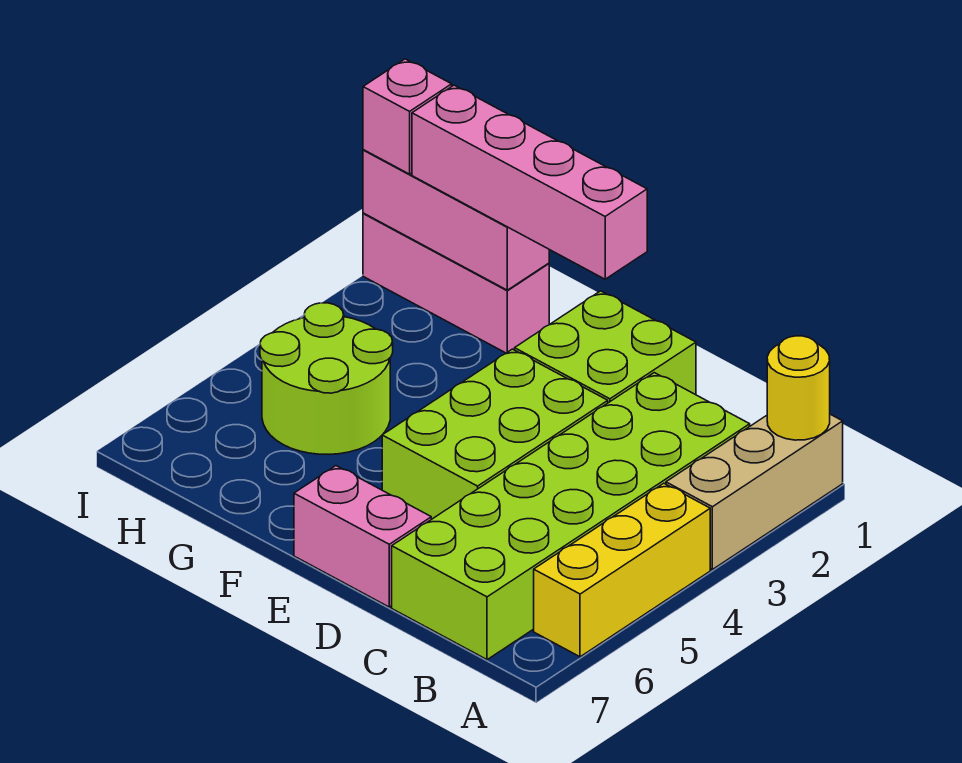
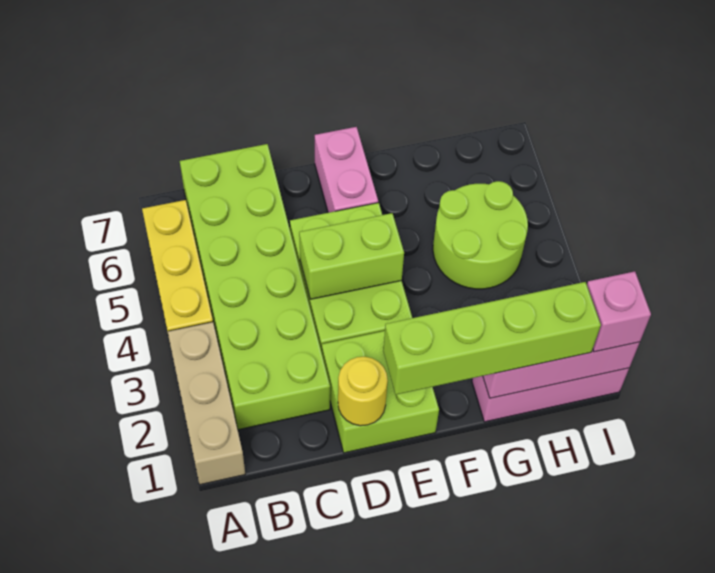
yellow round brick A1 level 2 -> yellow round brick D1 level 2
none -> lime brick D4:E4 level 2
pink brick D7:E7 level 1 -> pink brick E6:E7 level 1
pink brick E1:H1 level 3 -> lime brick E1:H1 level 3

